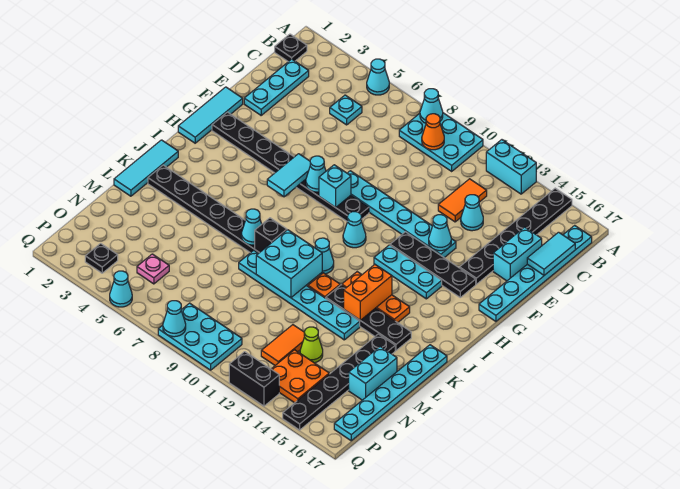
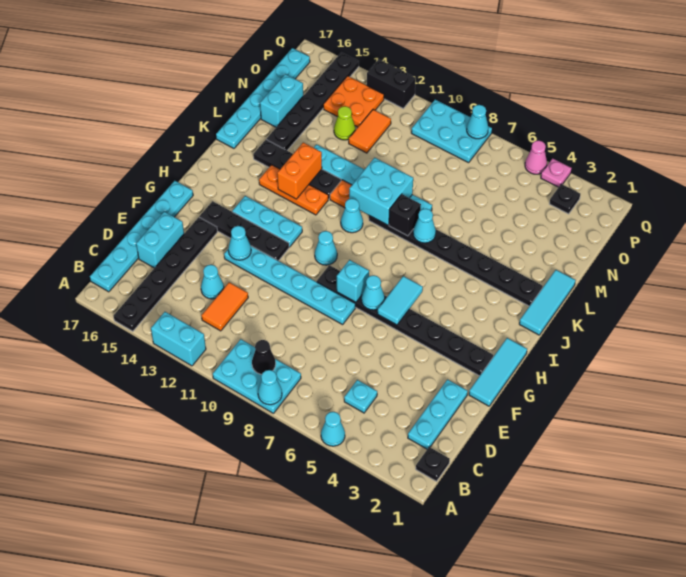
orange cone B9 level 2 -> black cone B9 level 2
cyan tile C17:D17 level 2 -> none
pink plate O5 level 1 -> pink plate Q4 level 1
cyan cone Q5 level 1 -> pink cone Q5 level 1

